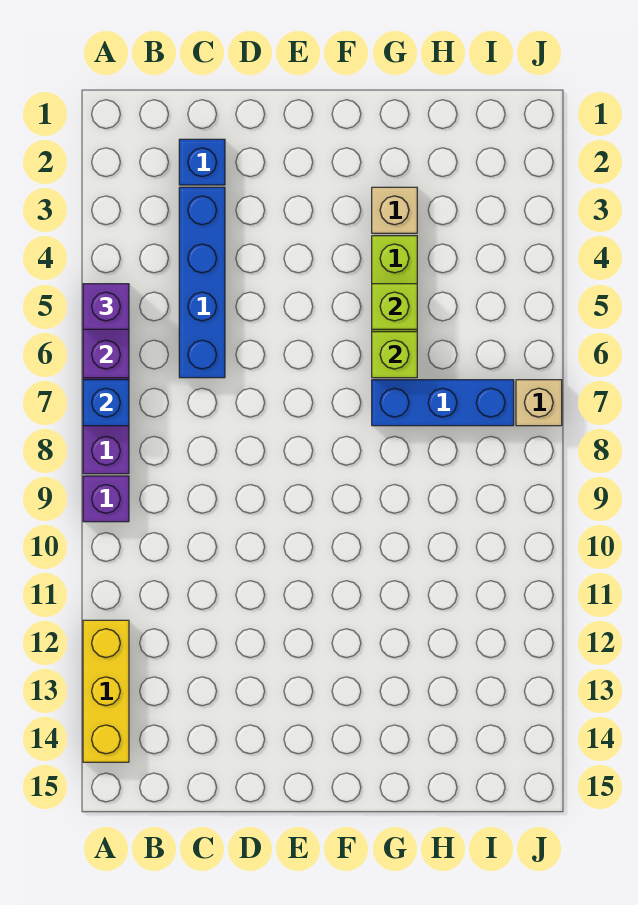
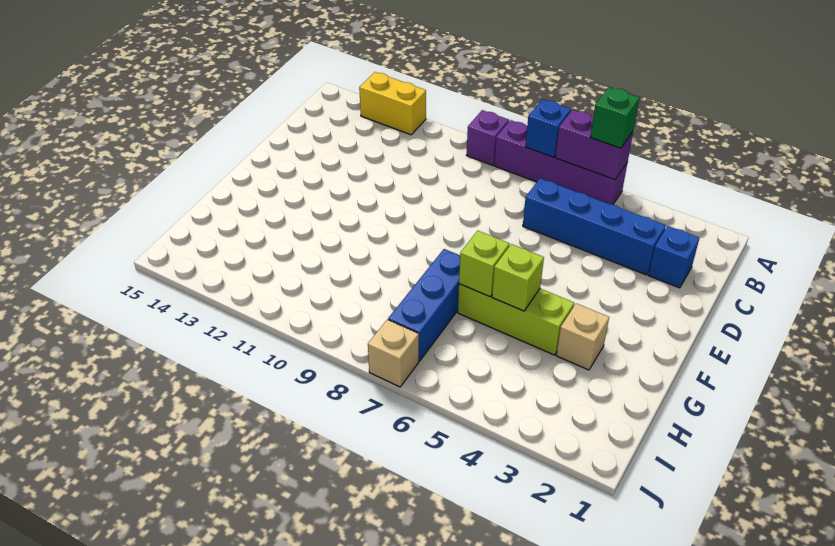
purple brick A5 level 3 -> green brick A5 level 3
yellow brick A12:A14 level 1 -> yellow brick A12:A13 level 1

